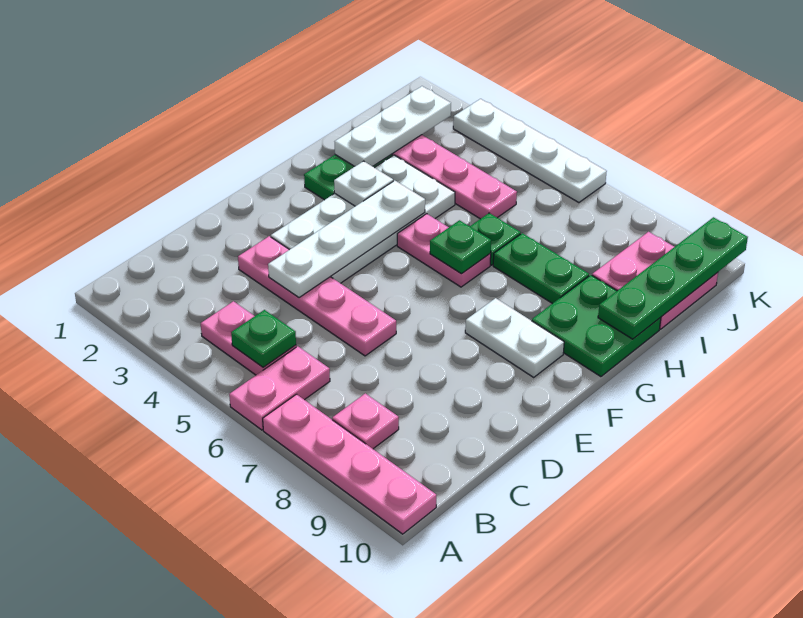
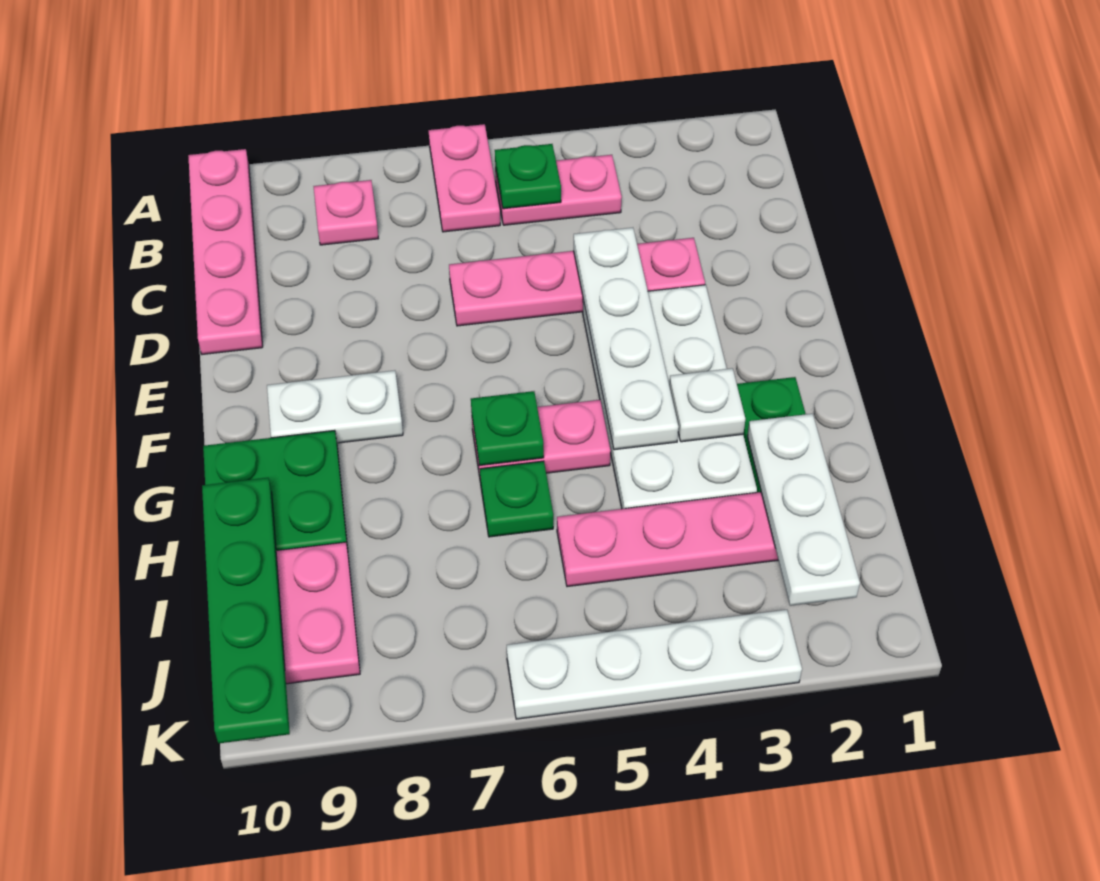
pink plate A7:A10 level 1 -> pink plate A10:D10 level 1
green plate H7:H8 level 1 -> none

